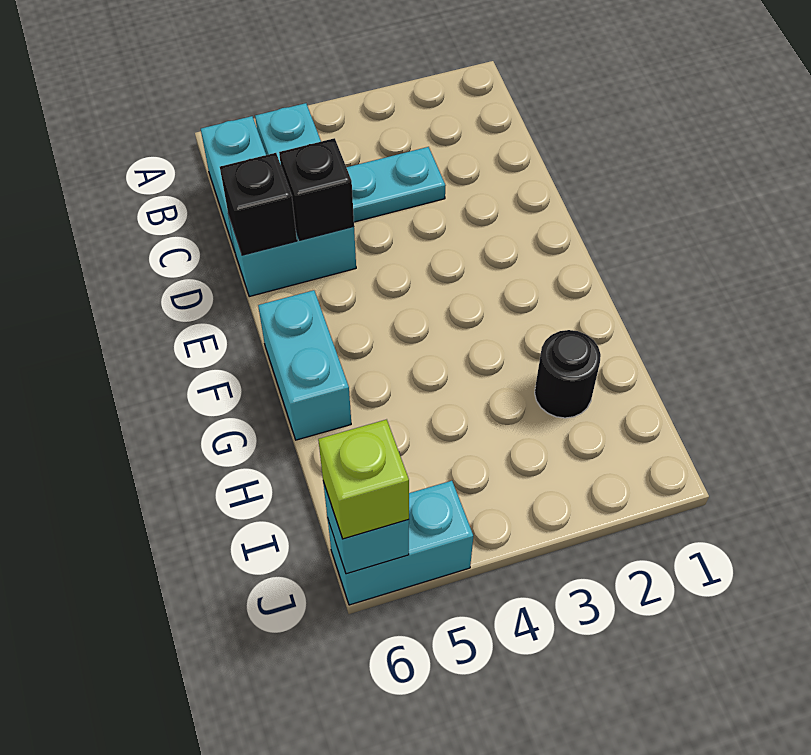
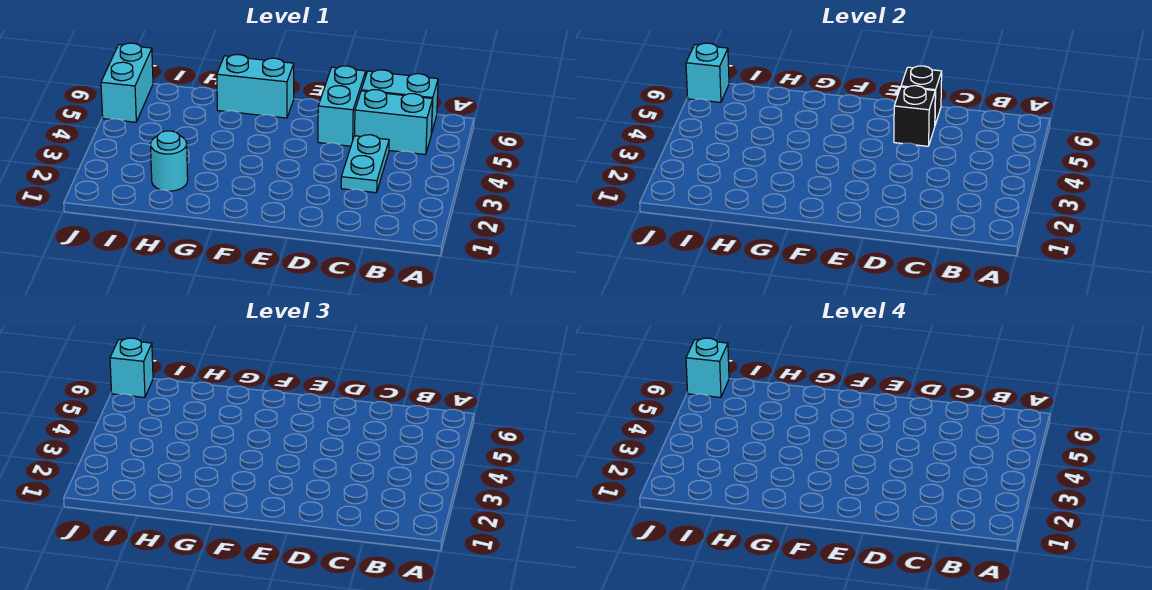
black round brick H2 level 1 -> cyan round brick H2 level 1
lime brick J6 level 3 -> cyan brick J6 level 3
none -> cyan brick J6 level 4

